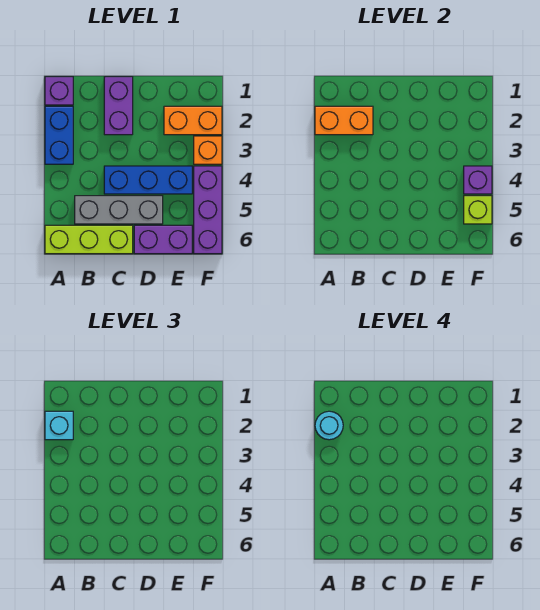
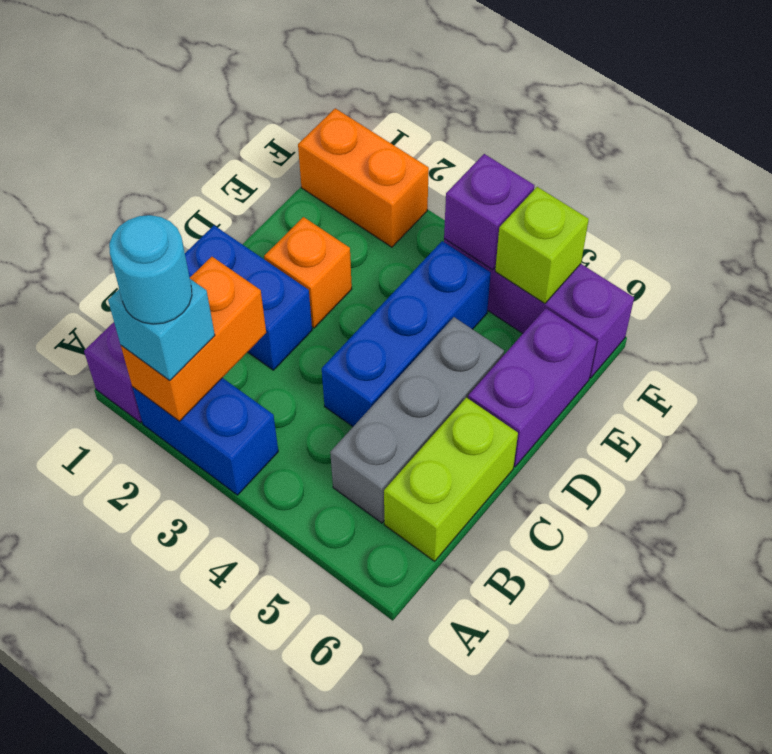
lime brick A6:C6 level 1 -> lime brick B6:C6 level 1
purple brick C1:C2 level 1 -> blue brick C1:C2 level 1
orange brick E2:F2 level 1 -> orange brick F1:F2 level 1
orange brick F3 level 1 -> orange brick D2 level 1

